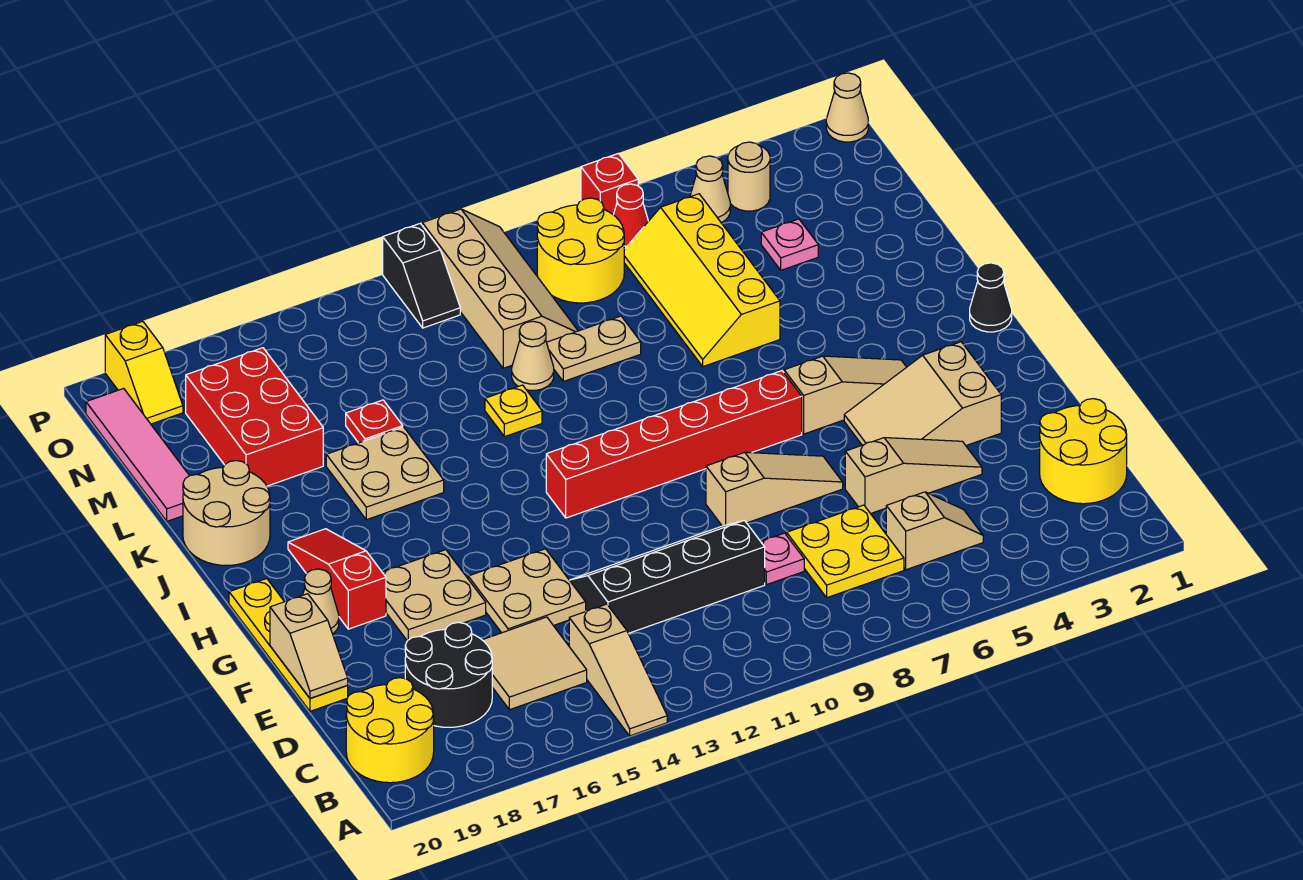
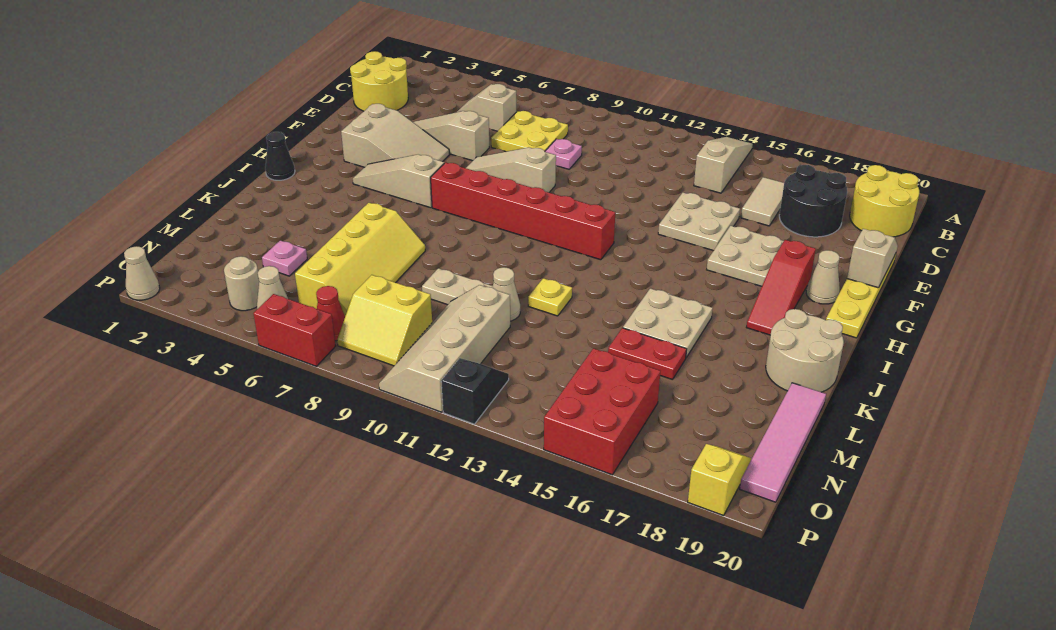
tan tile C15:D16 level 1 -> tan tile C16:D16 level 1
black slope D10:E13 level 1 top D -> none
red plate L15 level 1 -> red plate L15:L16 level 1
red brick L17:N18 level 1 -> red brick N15:P16 level 1
yellow round brick N8:O9 level 1 -> yellow slope N8:O9 level 1 top N
red brick P7 level 1 -> red brick P6:P7 level 1

